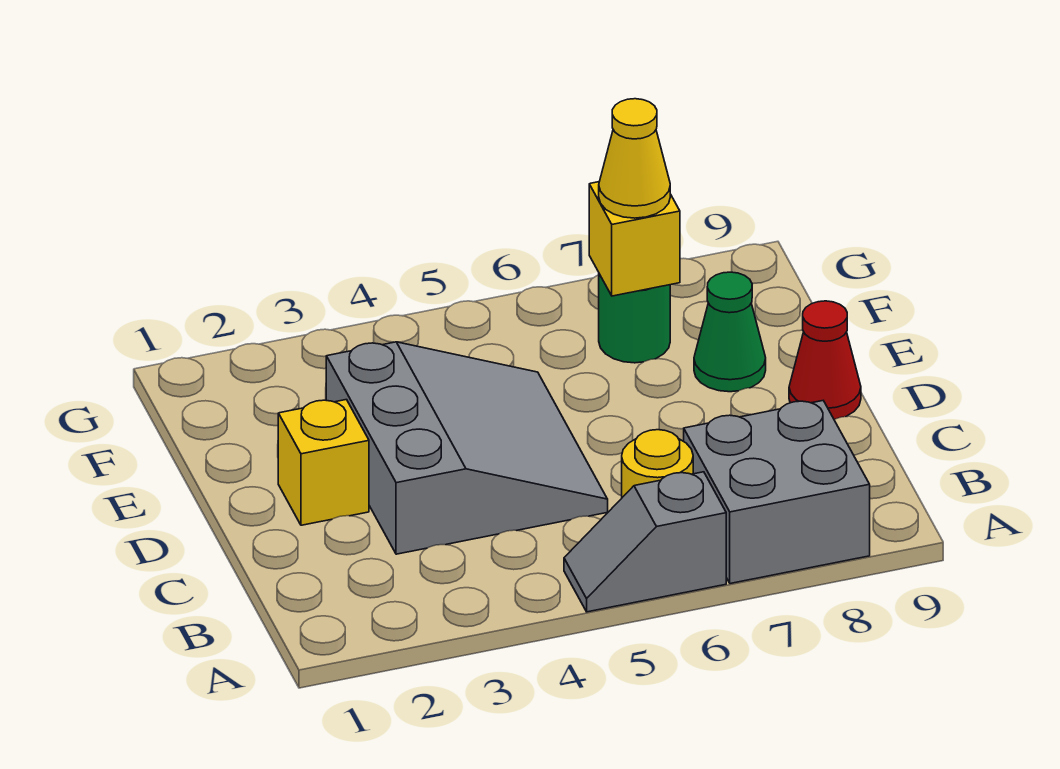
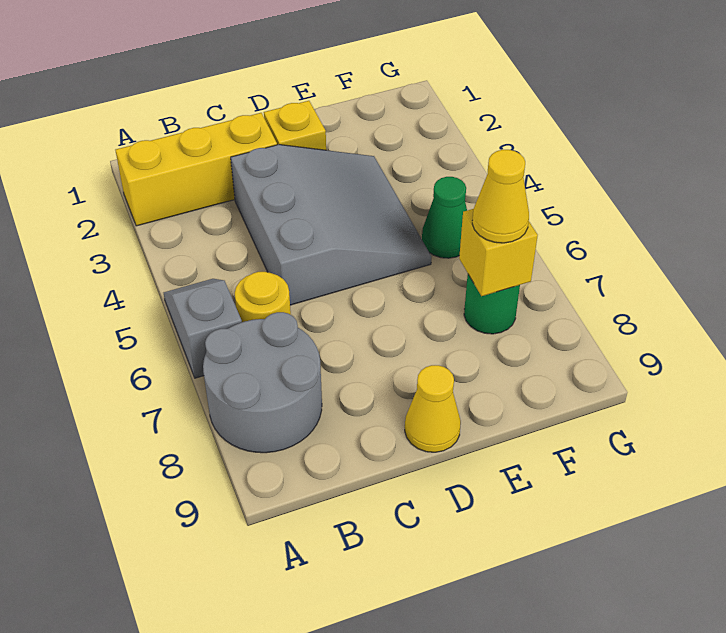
none -> yellow brick A2:C2 level 1
grey brick A7:B8 level 1 -> grey round brick A7:B8 level 1
grey slope C3:E5 level 1 top 3 -> grey slope C3:E5 level 1 top C
red cone D9 level 1 -> yellow cone D9 level 1
green cone E8 level 1 -> green cone F5 level 1

